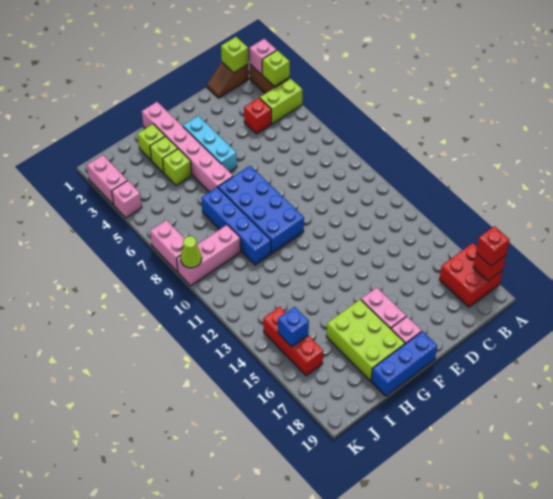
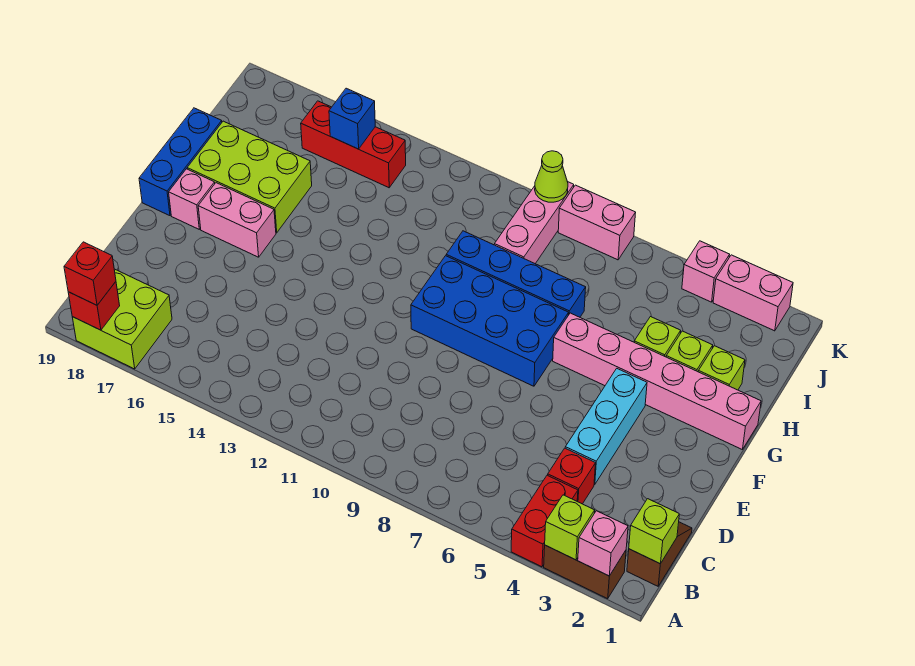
lime brick A4:B4 level 1 -> red brick A4:B4 level 1
red brick A17:B18 level 1 -> lime brick A17:B18 level 1
cyan brick F3:F5 level 1 -> cyan brick D4:F4 level 1

